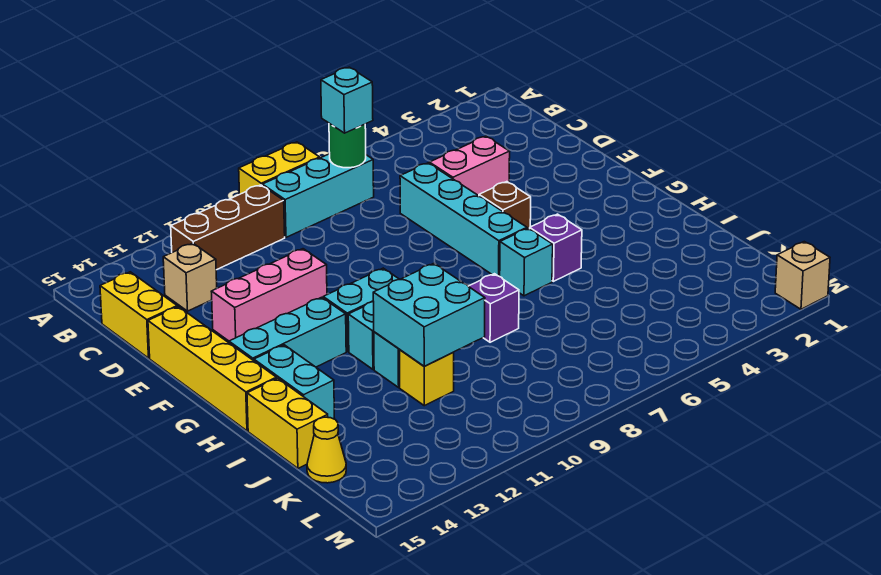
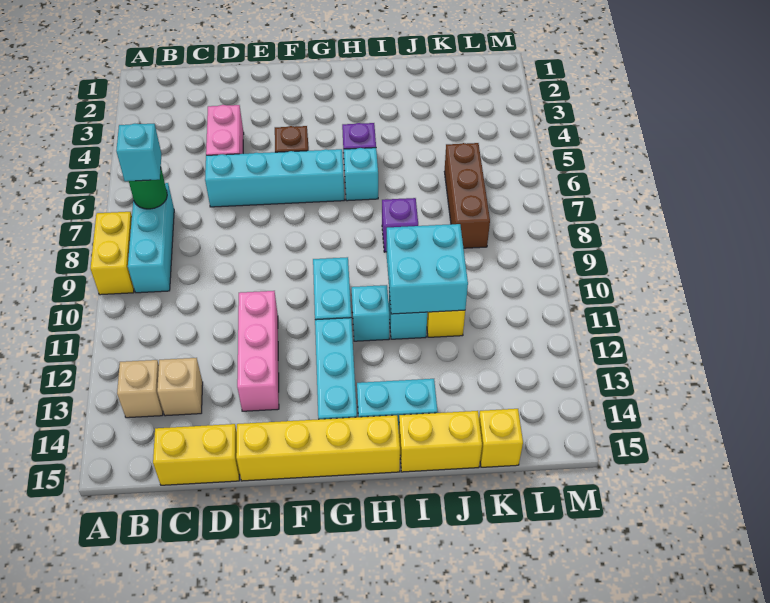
brown brick B10:B12 level 1 -> brown brick K6:K8 level 1
yellow cone K15 level 1 -> yellow brick K15 level 1
tan brick M1 level 1 -> tan brick B13 level 1

